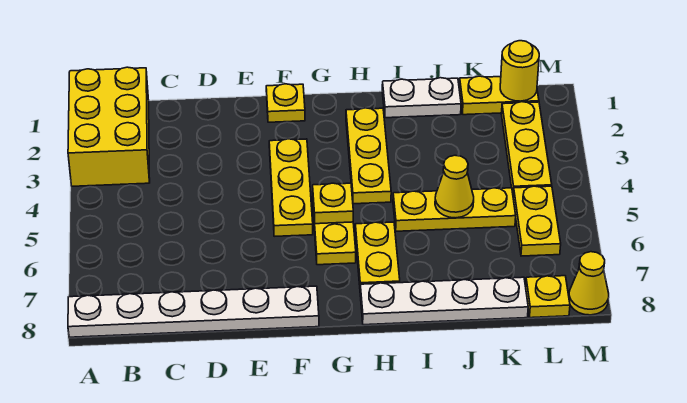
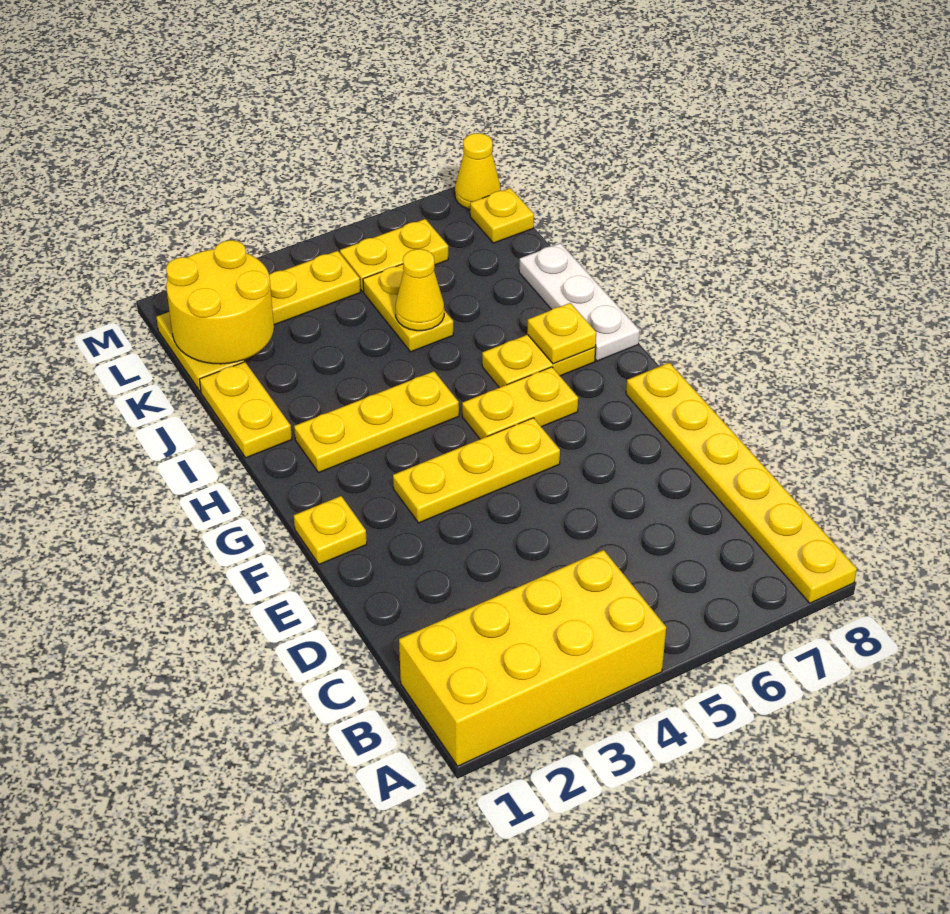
yellow brick A1:B3 level 1 -> yellow brick A1:B4 level 1
white plate A8:F8 level 1 -> yellow plate A8:F8 level 1
yellow plate G5 level 2 -> yellow plate H7 level 2
white plate H8:K8 level 1 -> white plate H8:J8 level 1
white plate I1:J1 level 1 -> yellow plate I1:J1 level 1
yellow plate I5:K5 level 1 -> yellow plate J5:K5 level 1
yellow round brick L1 level 2 -> yellow round brick K1:L2 level 2

